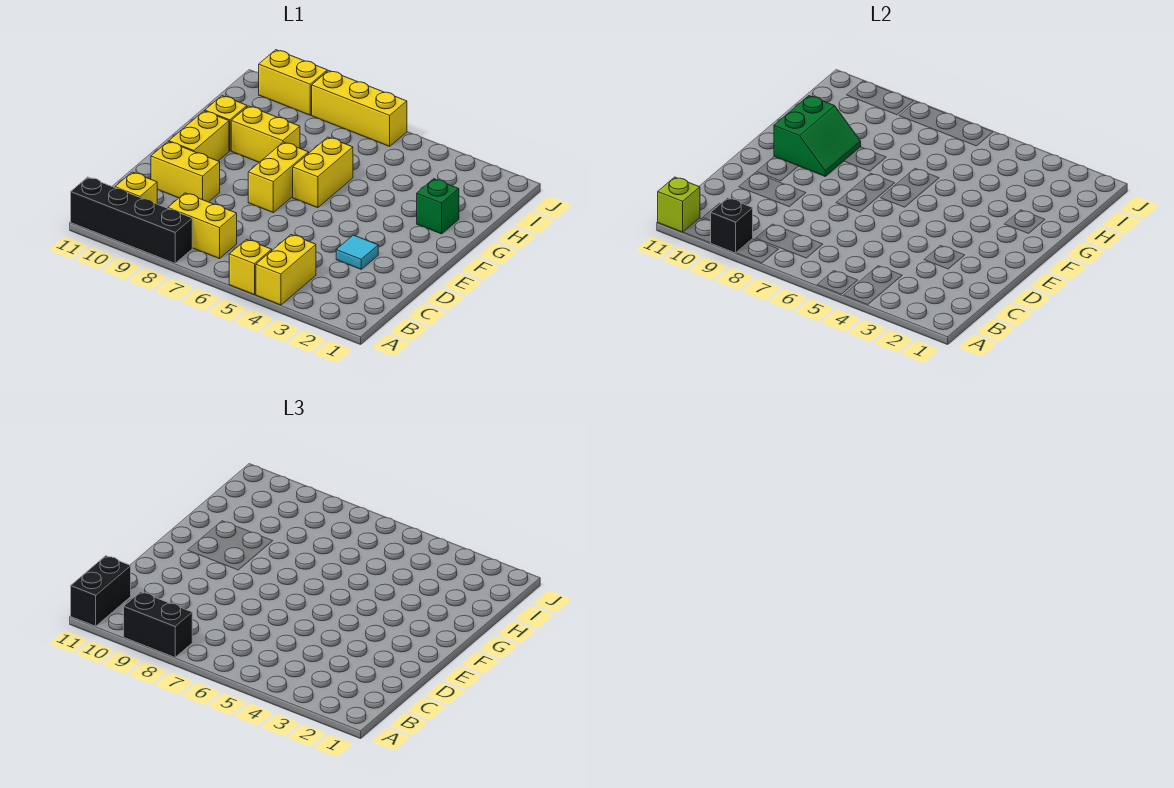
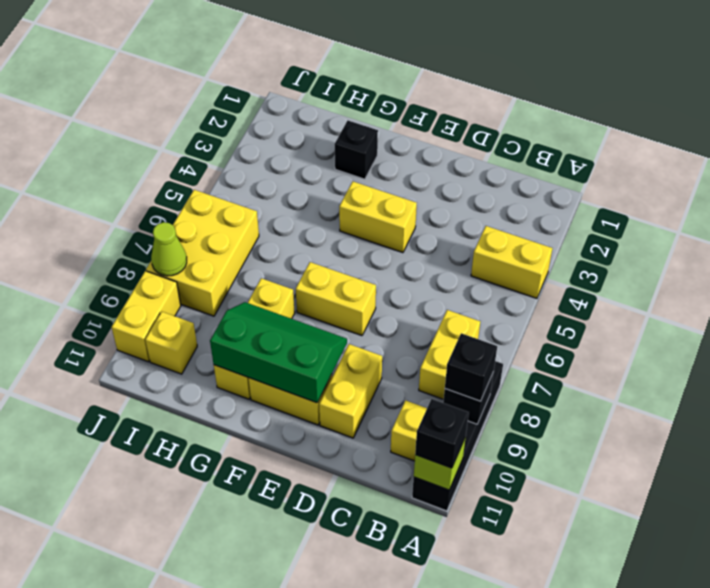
yellow brick A5 level 1 -> yellow brick I10 level 1
black brick A8:A9 level 3 -> black brick A9 level 3
black brick A11:B11 level 3 -> black brick A11 level 3
cyan tile D3 level 1 -> none
yellow brick F6:G6 level 1 -> yellow brick E4:F4 level 1
green slope F9:G10 level 2 top 10 -> green slope E9:G10 level 2 top 10
green brick G2 level 1 -> black brick G2 level 1
yellow brick J6:J8 level 1 -> yellow brick I6:J8 level 1
none -> lime cone J8 level 2

